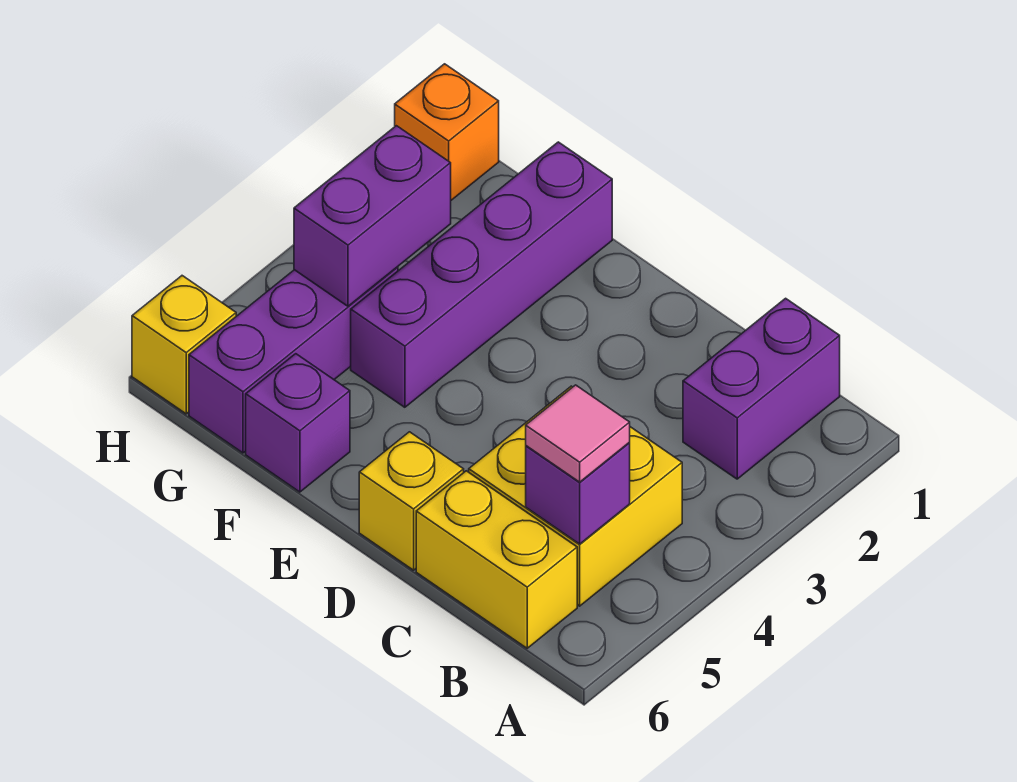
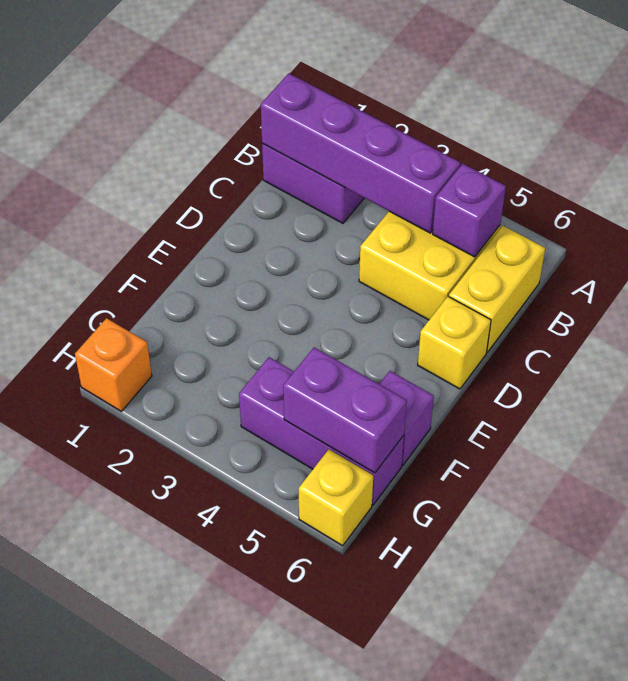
pink tile B5 level 3 -> none
purple brick F1:F4 level 1 -> purple brick B1:B4 level 2
purple brick G3:G4 level 2 -> purple brick G5:G6 level 2

